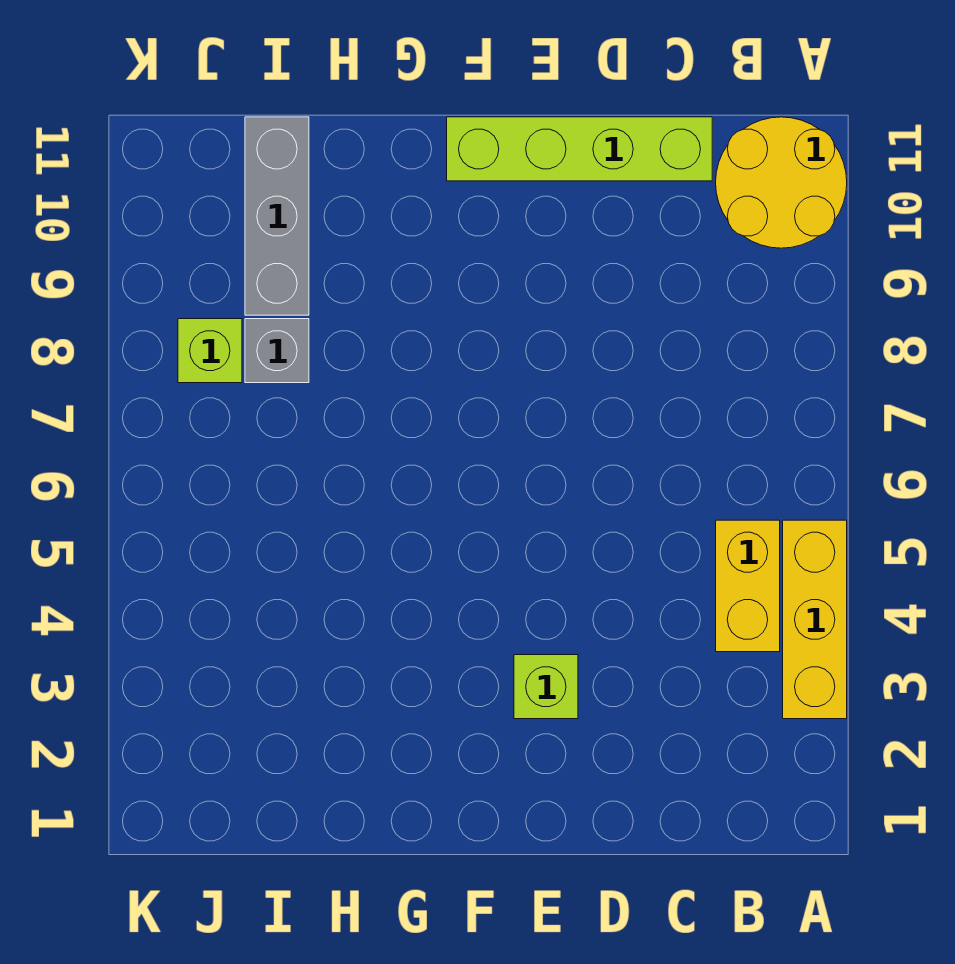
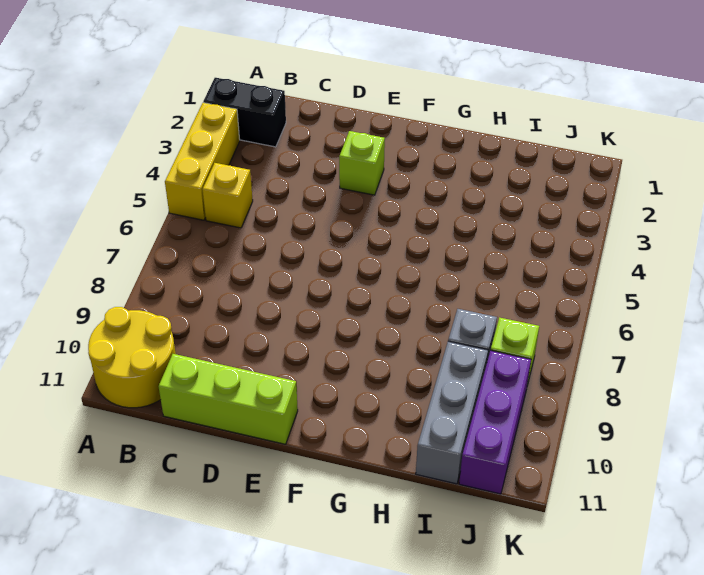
none -> black brick A2:B2 level 1
yellow brick B4:B5 level 1 -> yellow brick B5 level 1
lime brick C11:F11 level 1 -> lime brick C11:E11 level 1
none -> purple brick J9:J11 level 1

